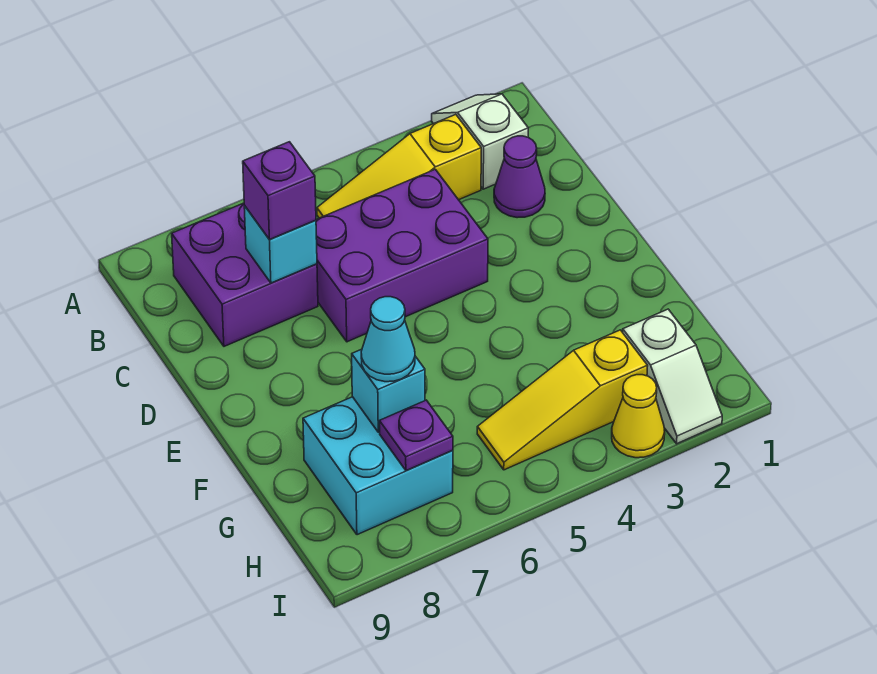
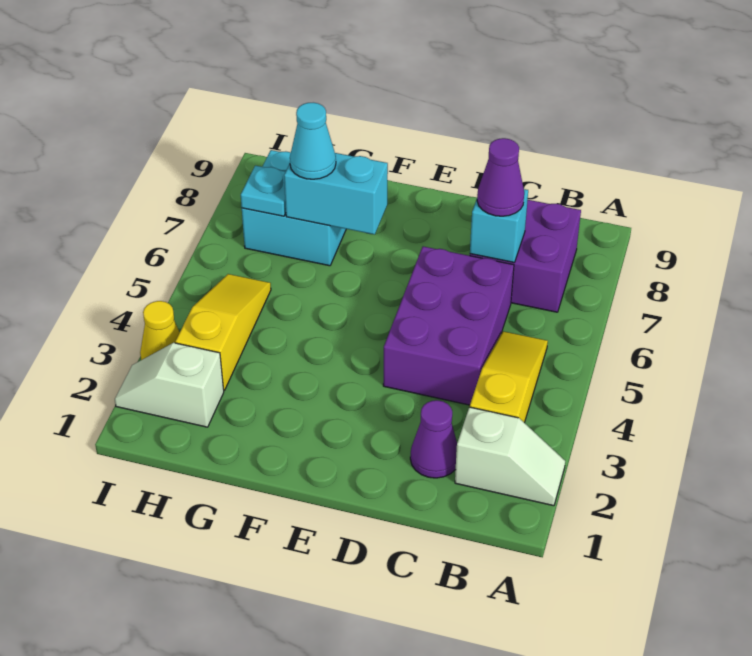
purple brick C7 level 3 -> purple cone C7 level 3
cyan brick G7 level 2 -> cyan brick F7:G7 level 2
purple plate H7 level 2 -> cyan plate H7 level 2

